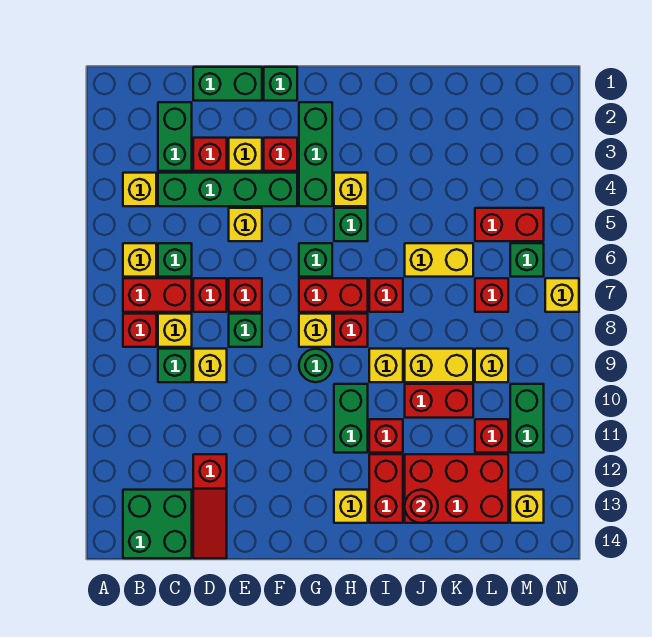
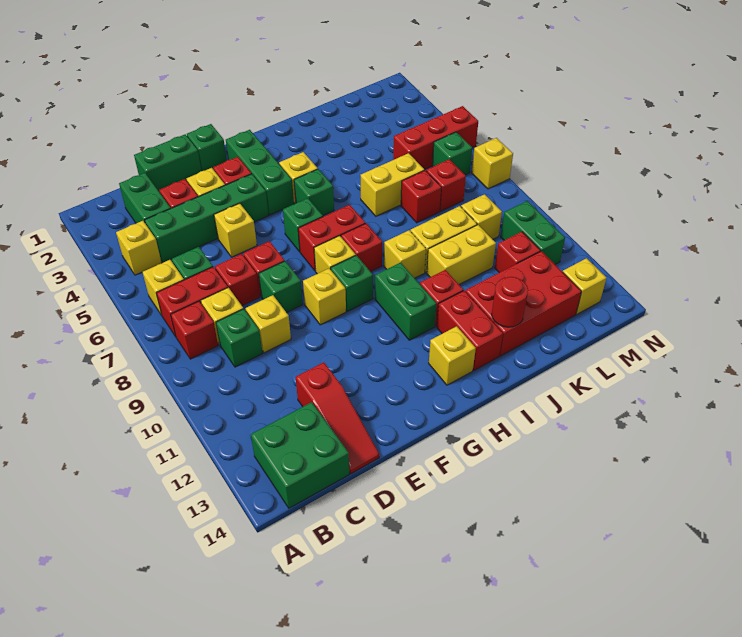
none -> yellow brick F9 level 1
green round brick G9 level 1 -> green brick G9 level 1
red brick I7 level 1 -> red brick K7 level 1
red brick J10:K10 level 1 -> yellow brick J10:K10 level 1
red brick L5:M5 level 1 -> red brick L5:N5 level 1

